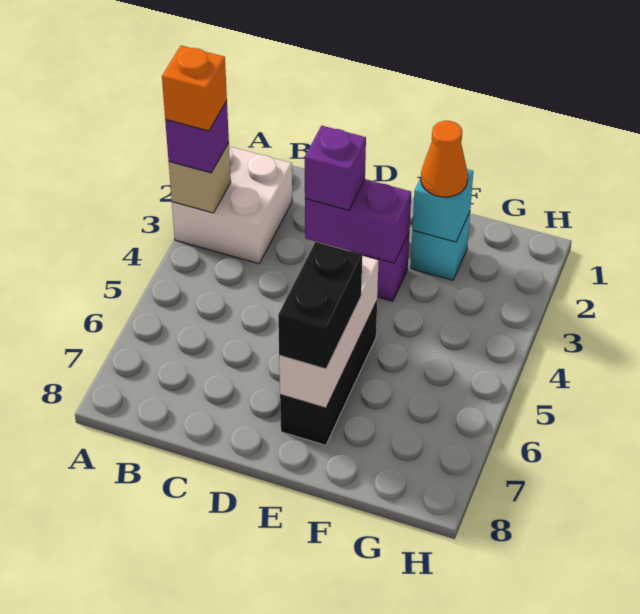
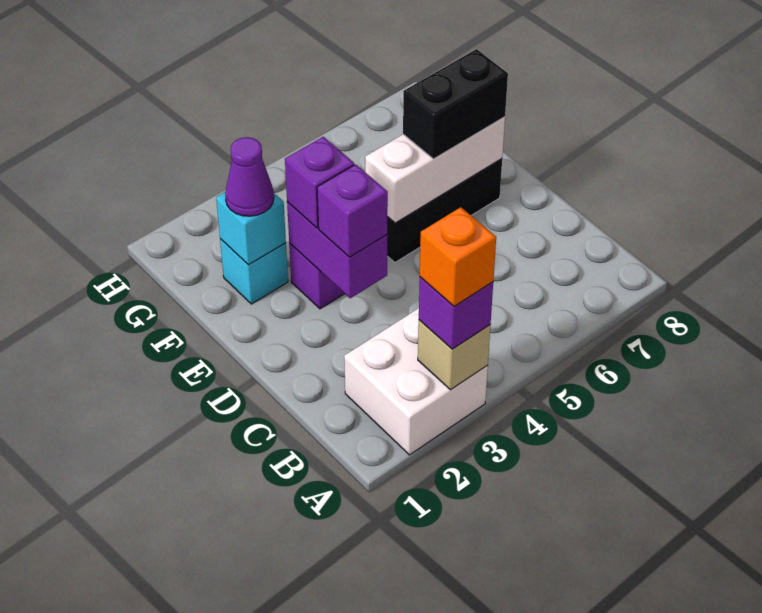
none -> purple brick E3 level 3
orange cone F2 level 3 -> purple cone F2 level 3

